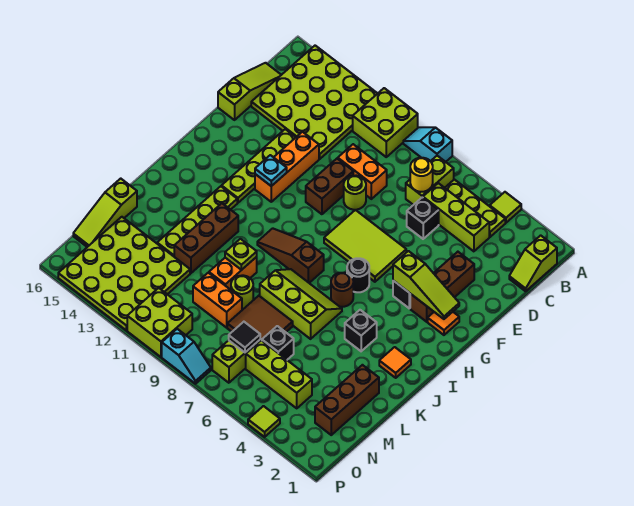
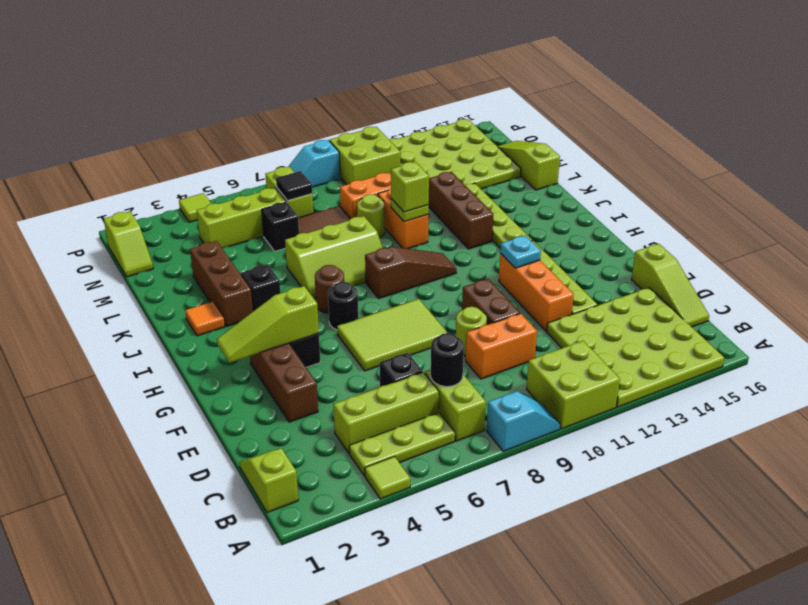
yellow round brick C7 level 2 -> black round brick C7 level 2
orange tile G2 level 1 -> none
none -> lime brick K10 level 3
brown brick L2:N2 level 1 -> brown brick J3:L3 level 1
none -> lime slope N1:O1 level 1 top O

